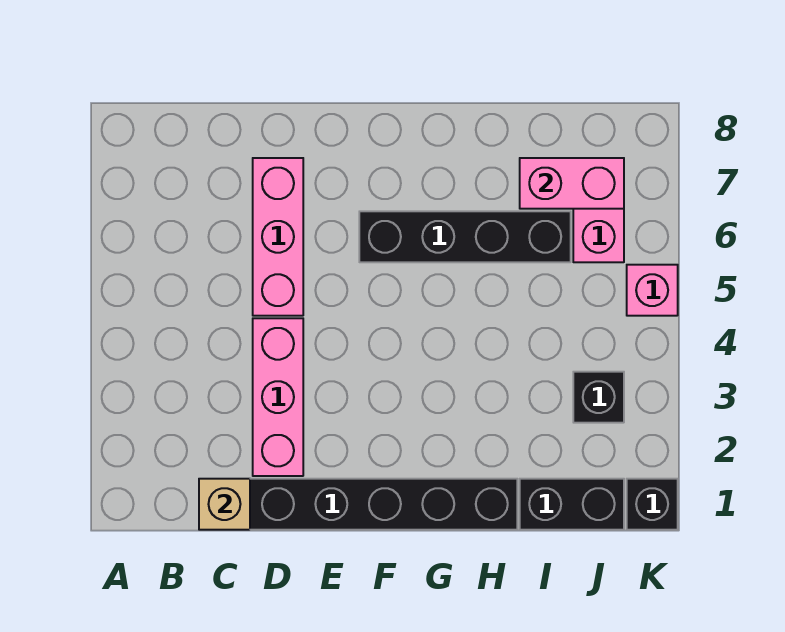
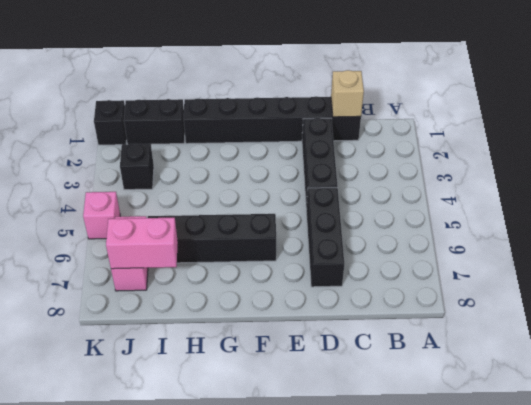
pink brick D2:D4 level 1 -> black brick D2:D4 level 1
pink brick D5:D7 level 1 -> black brick D5:D7 level 1

